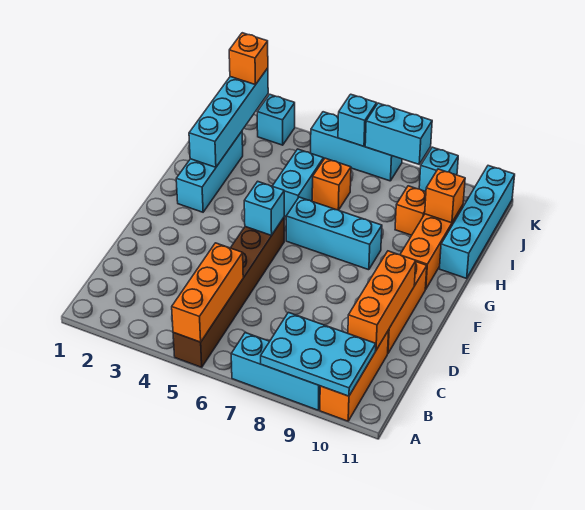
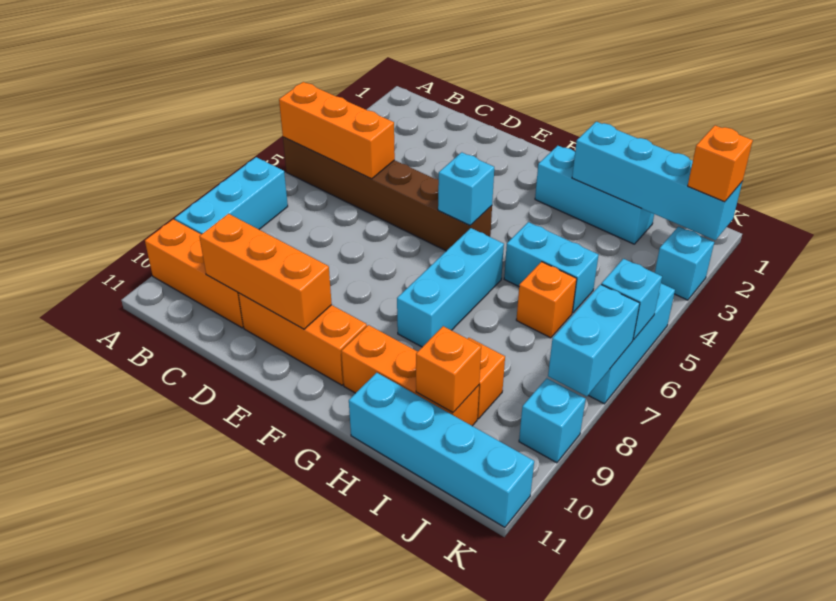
cyan plate A8:B10 level 2 -> none

